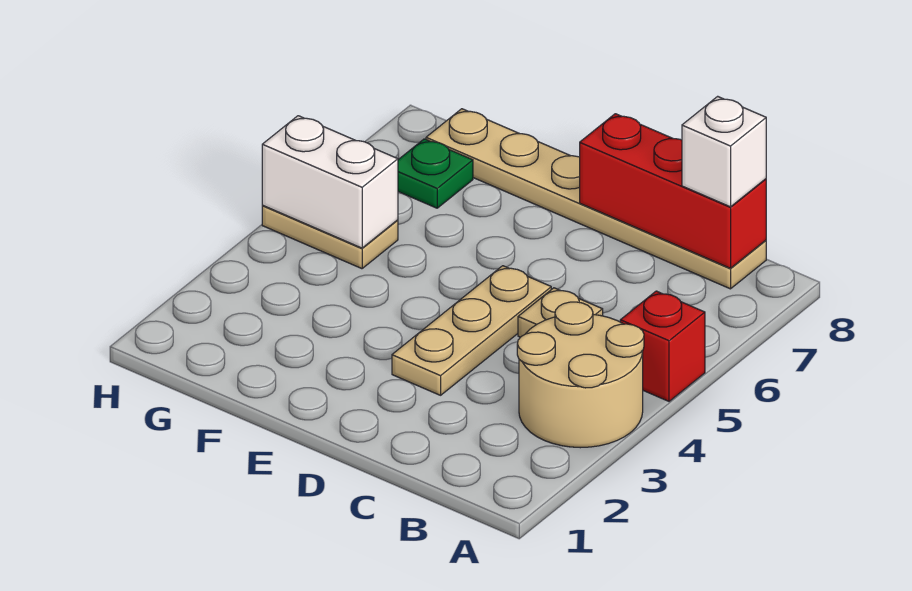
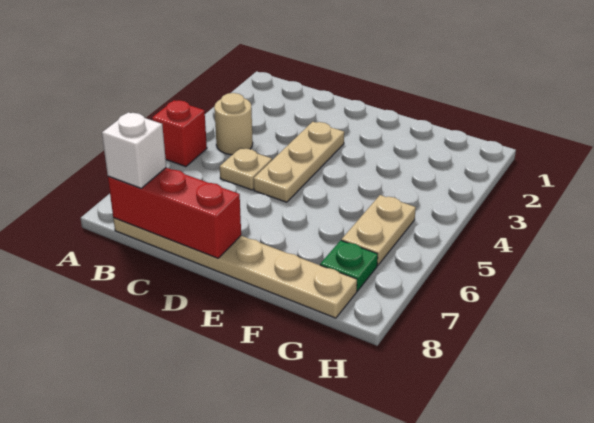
tan round brick A3:B4 level 1 -> tan round brick B4 level 1
tan plate G5:H5 level 1 -> tan plate G5:G6 level 1
white brick G5:H5 level 2 -> none

